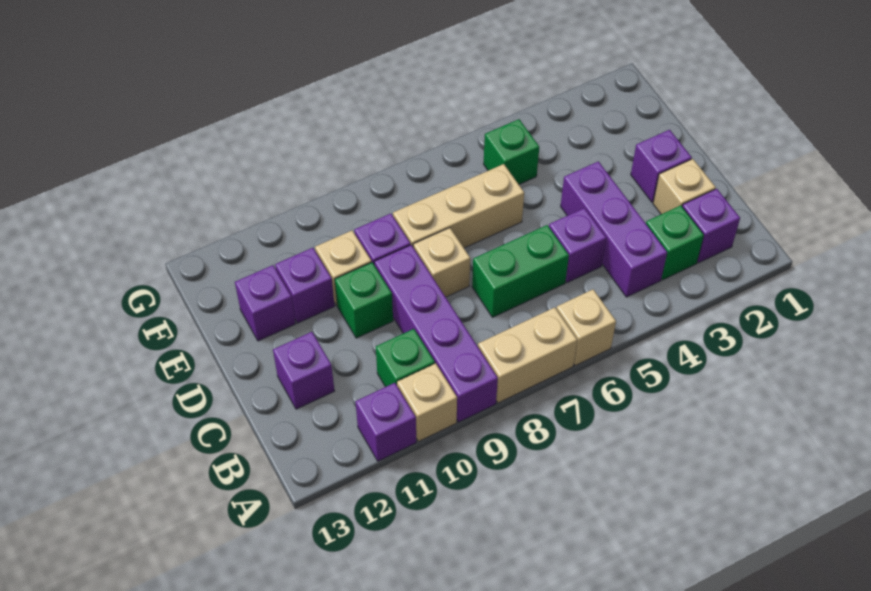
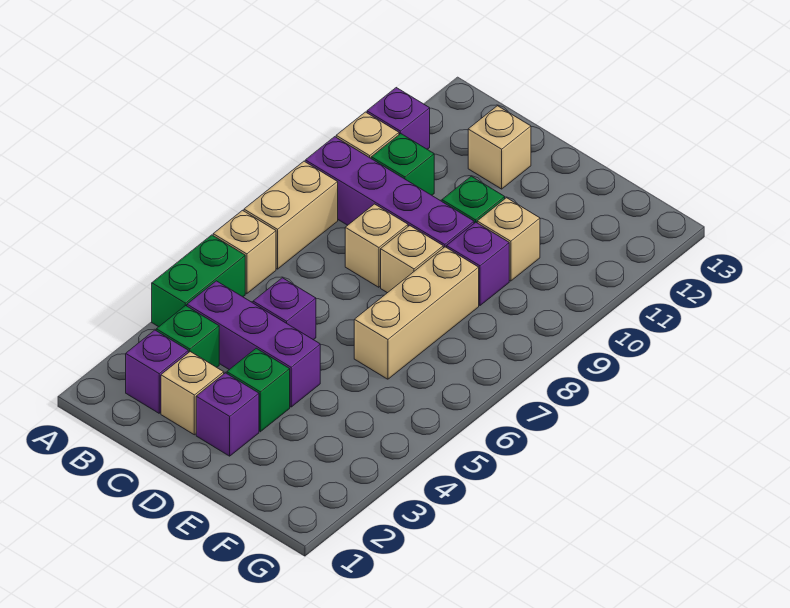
green brick C6:C7 level 1 -> green brick A4:A5 level 1
none -> tan brick C8 level 1
purple brick C12 level 1 -> tan brick C12 level 1
purple brick E11 level 1 -> none
purple brick E12 level 1 -> none
green brick F5 level 1 -> green brick D3 level 1

